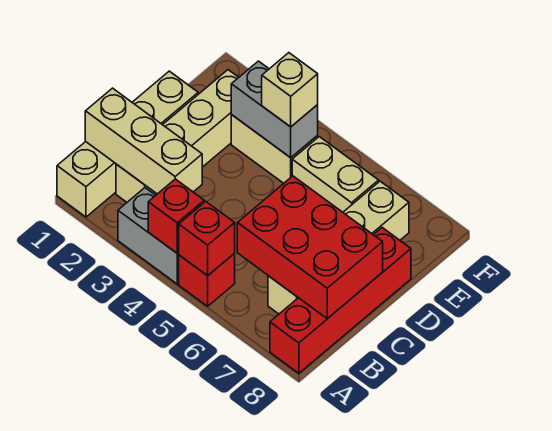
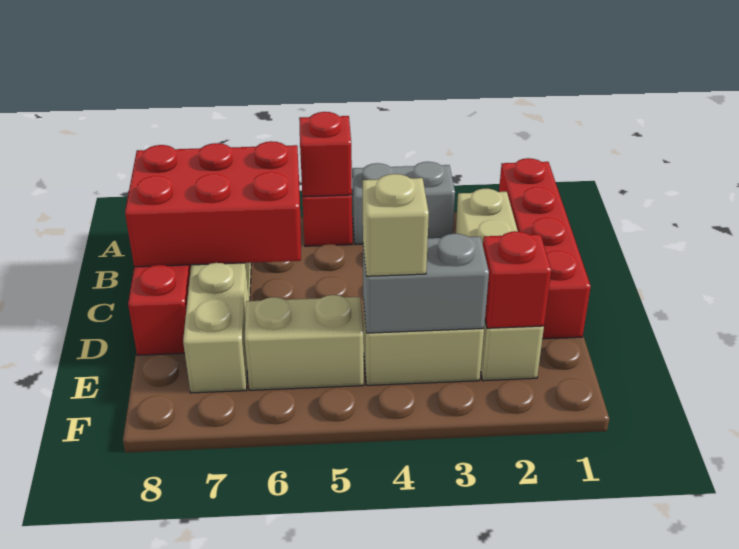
tan brick A1:D1 level 1 -> red brick A1:D1 level 1
red brick A4 level 2 -> red brick E2 level 2
tan brick B1:B3 level 2 -> none

